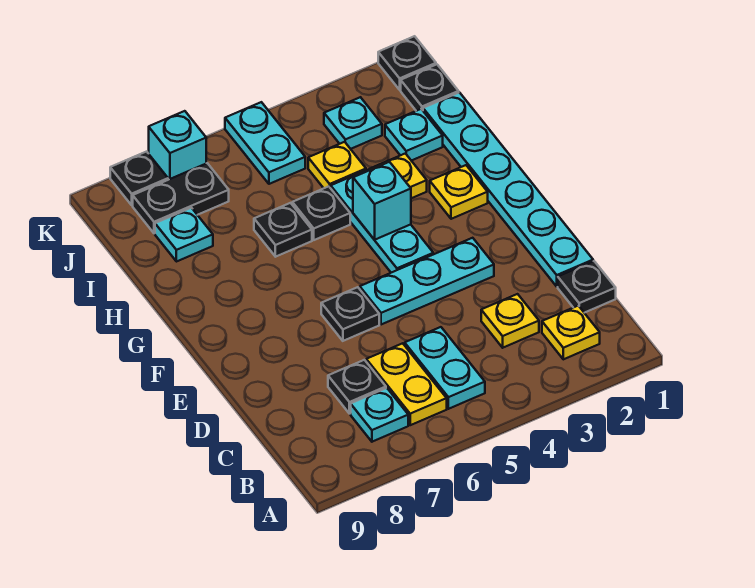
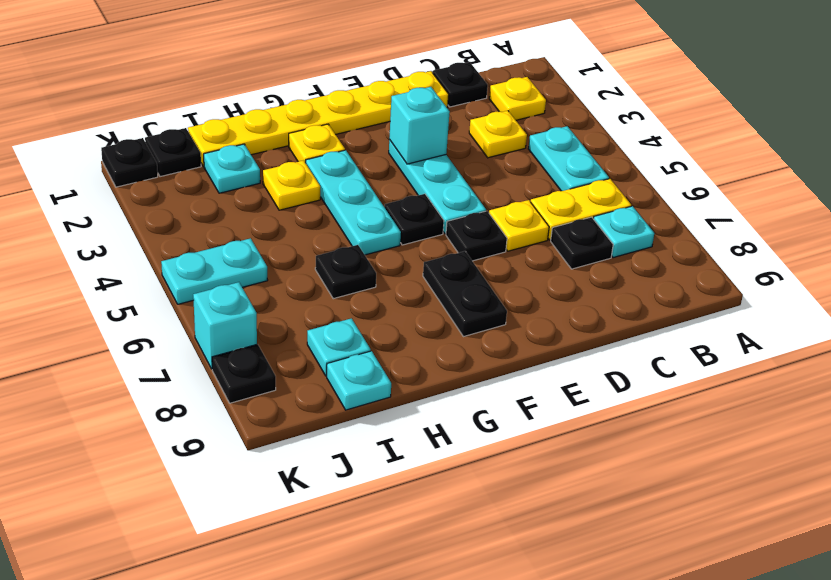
cyan plate B5:C5 level 1 -> cyan plate B4:B5 level 1
cyan plate D1:I1 level 1 -> yellow plate D1:I1 level 1
cyan plate F4:H4 level 1 -> cyan plate G3:G5 level 1
cyan brick G4 level 2 -> cyan brick E3 level 2
black plate H5 level 1 -> black plate F5 level 1
yellow plate I4 level 1 -> yellow plate D6 level 1
cyan plate J3 level 1 -> cyan plate I9 level 1
black plate J7:J8 level 1 -> black plate F7:F8 level 1

